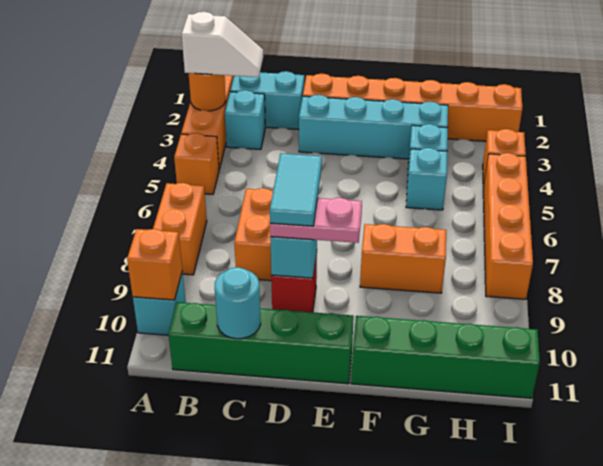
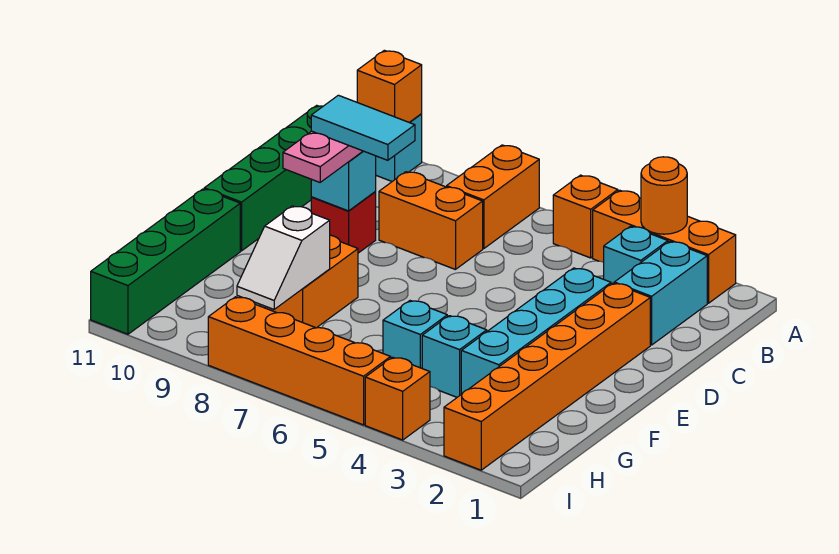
white slope A3:B3 level 3 top A -> white slope G8:H8 level 2 top G
orange brick A7:A8 level 1 -> orange brick A7:B7 level 1
cyan round brick C11 level 2 -> none

